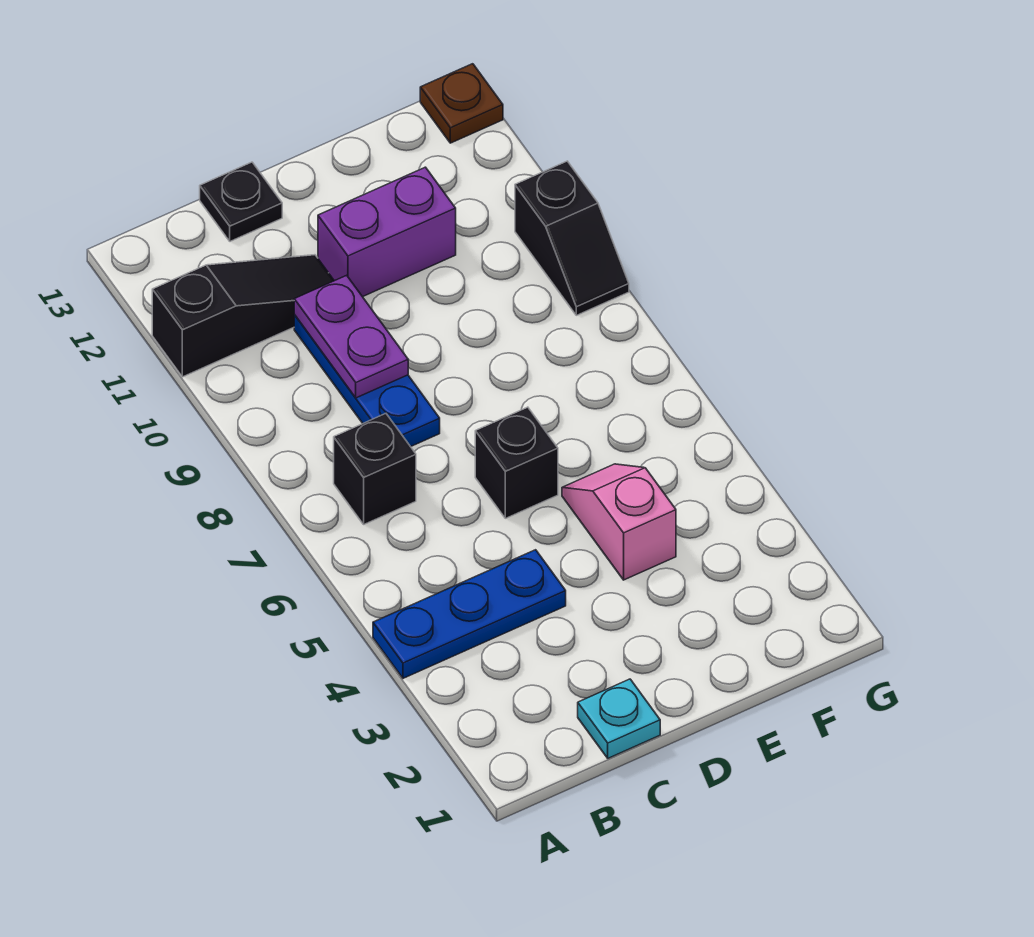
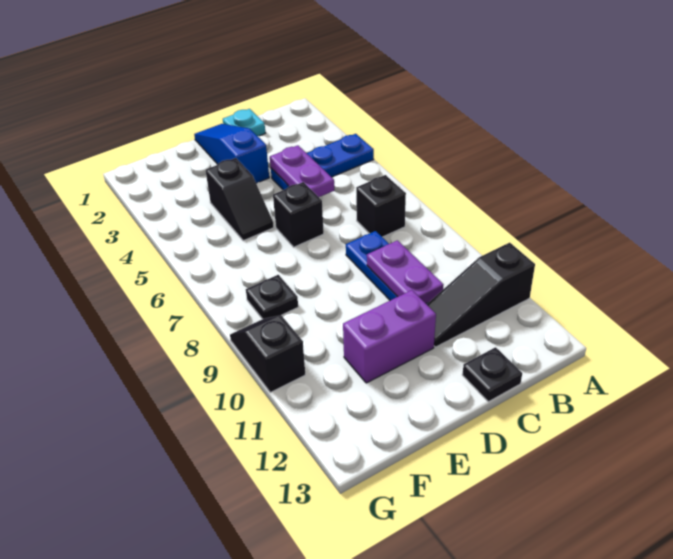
none -> purple plate C4:C5 level 2
none -> blue slope D1:D3 level 1 top 3
pink slope E4:E5 level 1 top 4 -> black slope E4:E5 level 1 top 4
none -> black plate F8 level 1
brown plate G13 level 1 -> none

